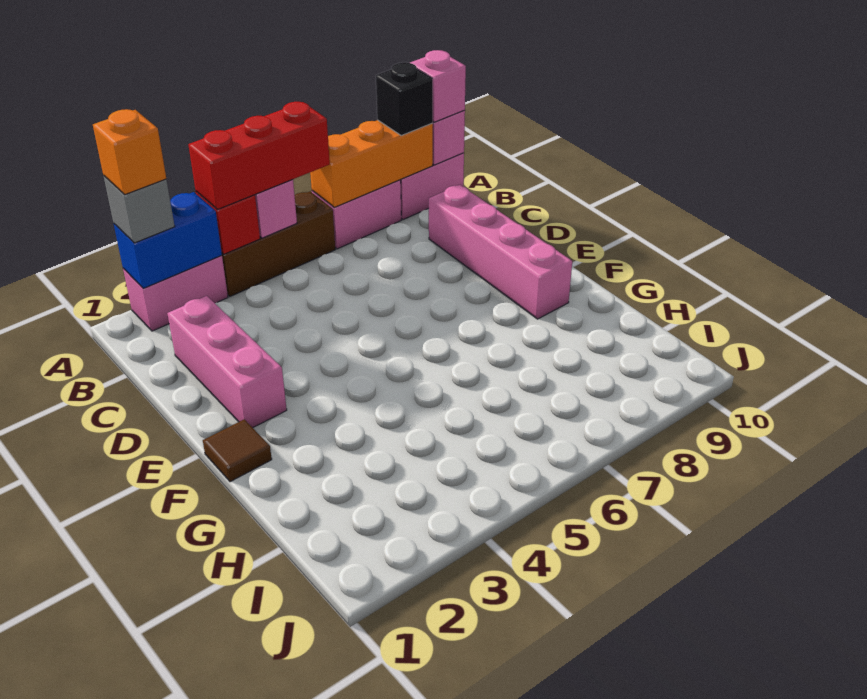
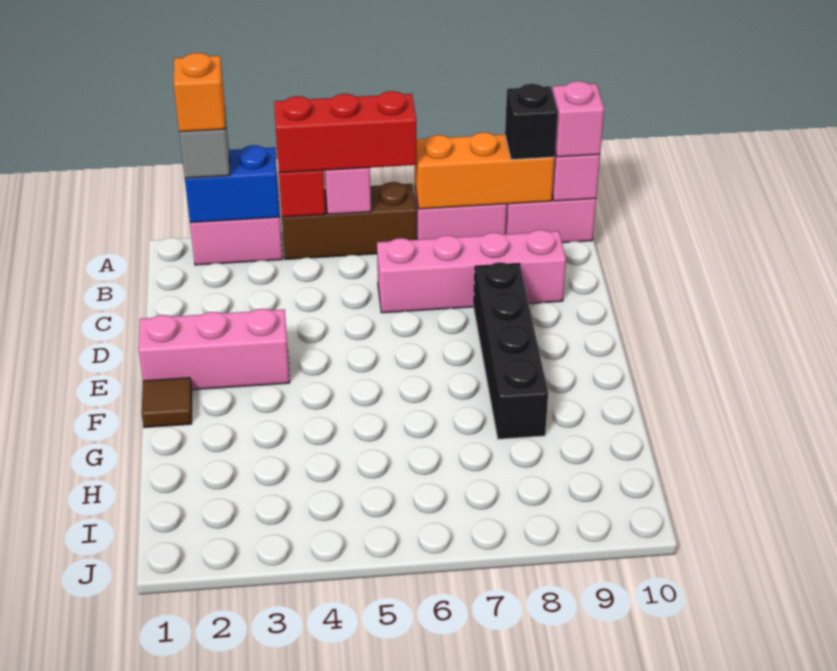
pink brick C2:E2 level 1 -> pink brick E1:E3 level 1
pink brick C9:F9 level 1 -> pink brick C6:C9 level 1
none -> black brick D8:G8 level 1

